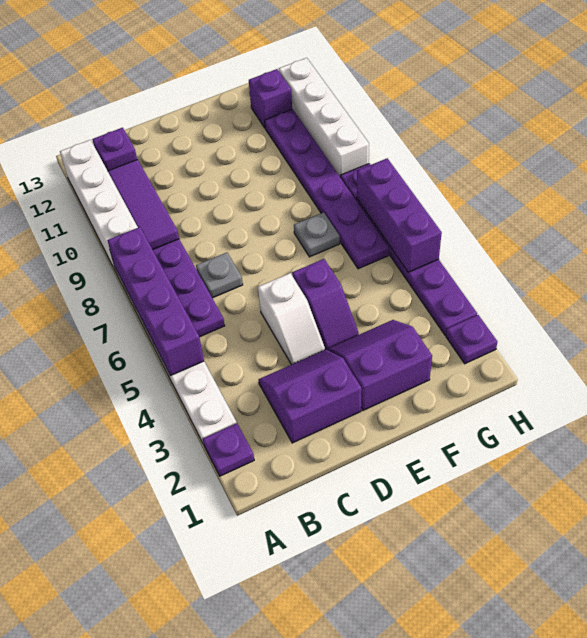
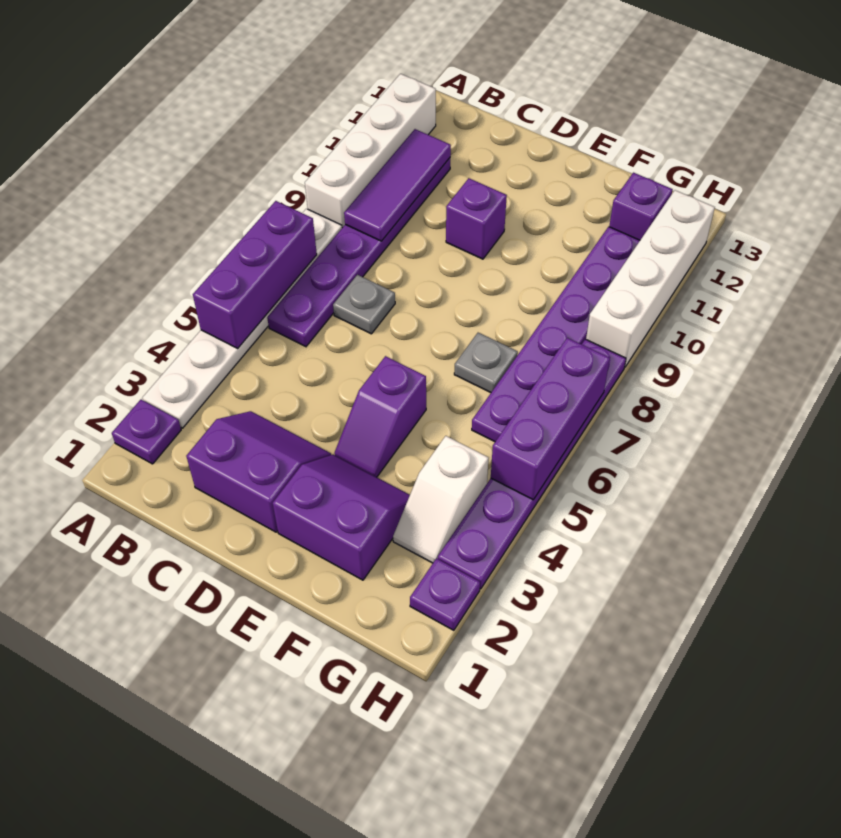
purple brick A5:A8 level 2 -> purple brick A5:A7 level 2
purple brick B12 level 1 -> purple brick D10 level 1
white slope D4:D5 level 1 top 5 -> white slope G3:G4 level 1 top 4

